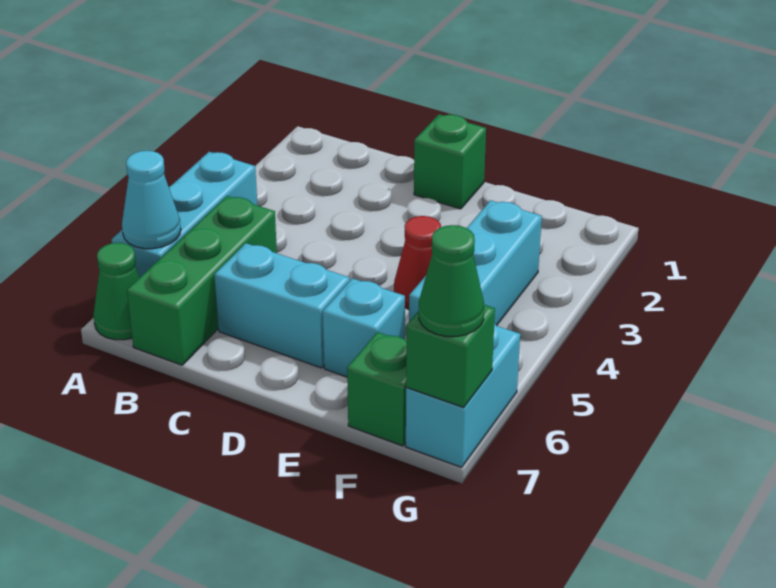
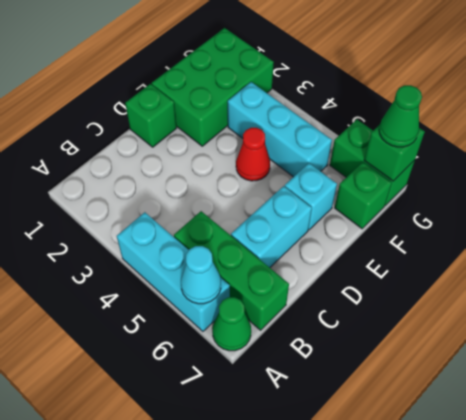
none -> green brick E1:G2 level 1
cyan brick G6:G7 level 1 -> green brick G6:G7 level 1

